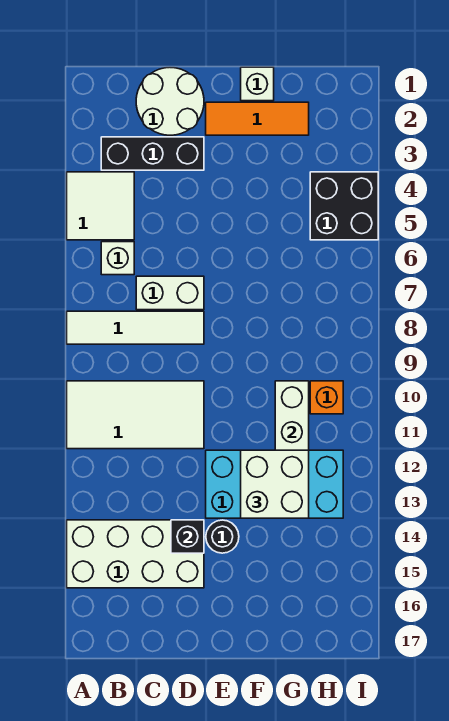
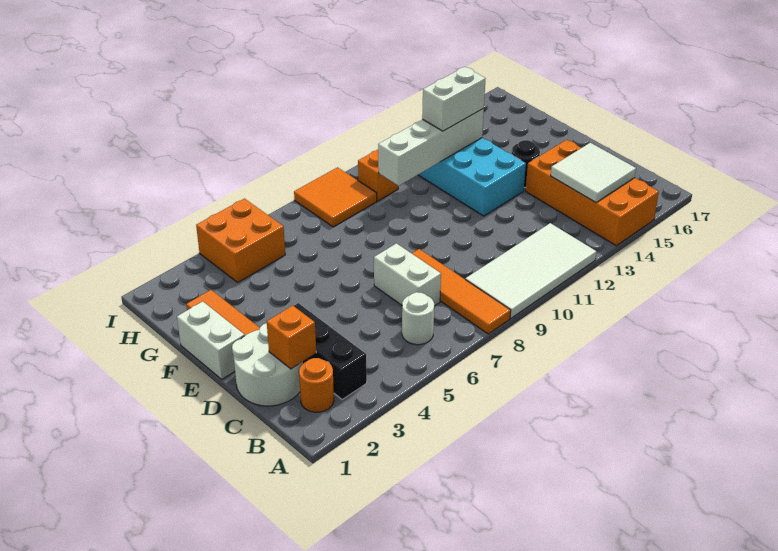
white tile A4:B5 level 1 -> white tile B14:C15 level 2
white tile A8:D8 level 1 -> orange tile A8:D8 level 1
white tile A10:D11 level 1 -> white tile A9:B12 level 1
white brick A14:D15 level 1 -> orange brick A14:D15 level 1
none -> orange round brick B2 level 1
white brick B6 level 1 -> white round brick B6 level 1
none -> orange brick C2 level 2
black brick D14 level 2 -> none
white brick F1 level 1 -> white brick E1:F1 level 1
white brick F12:G13 level 3 -> white brick G12:G13 level 3
black brick H4:I5 level 1 -> orange brick H4:I5 level 1
none -> orange tile H8:I9 level 1

